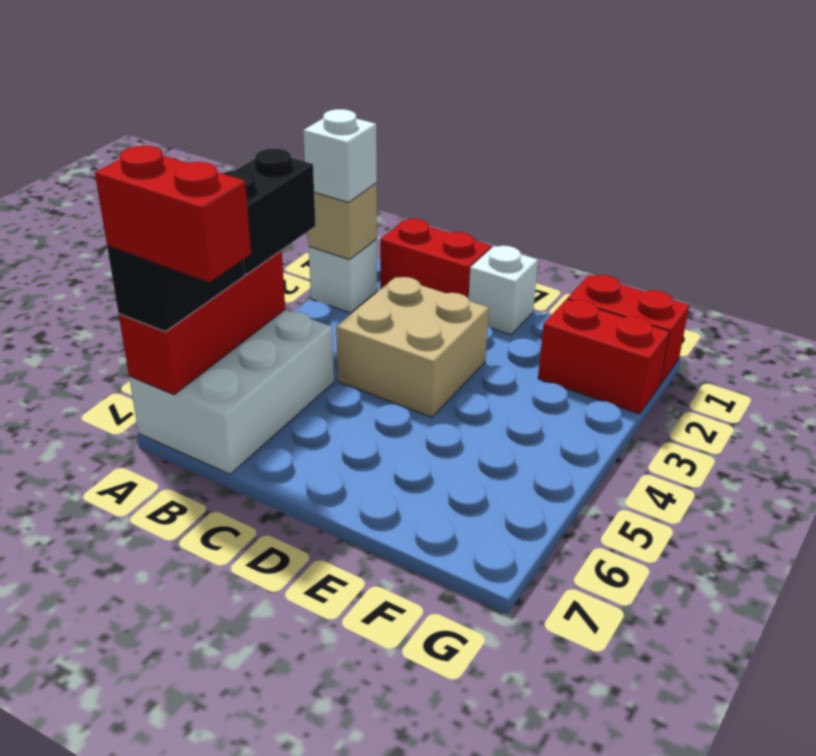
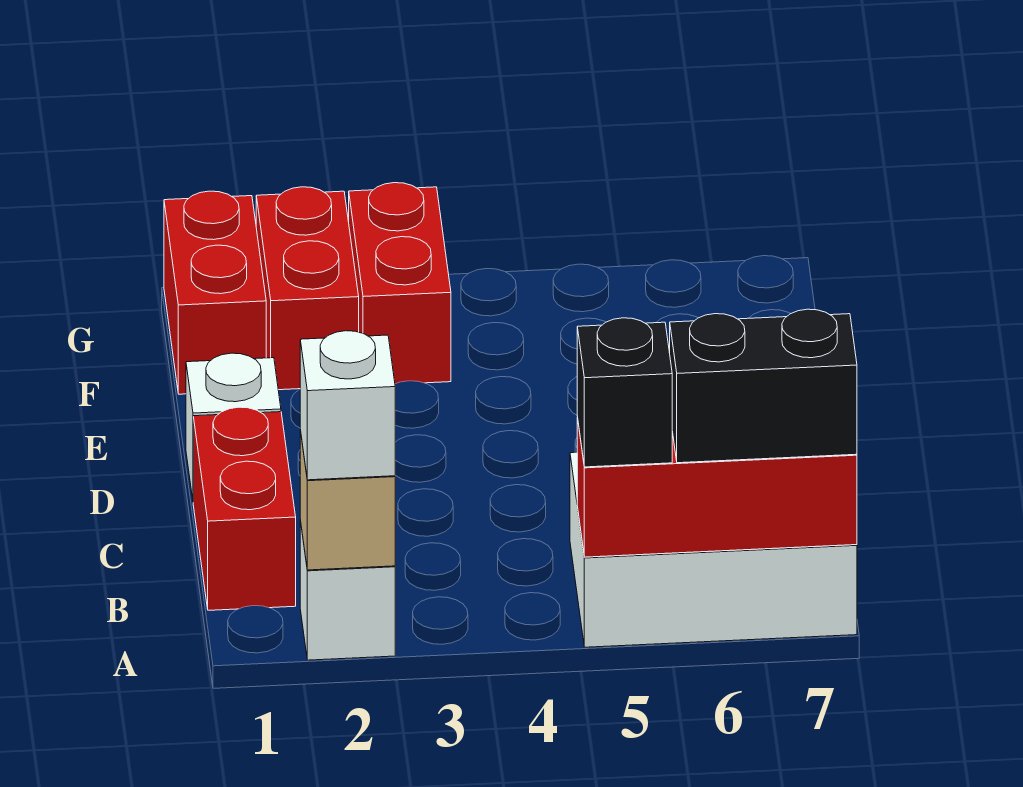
black brick A4:A5 level 3 -> black brick A5 level 3
red brick A7:B7 level 4 -> red brick F3:G3 level 1
tan brick C3:D4 level 1 -> none

